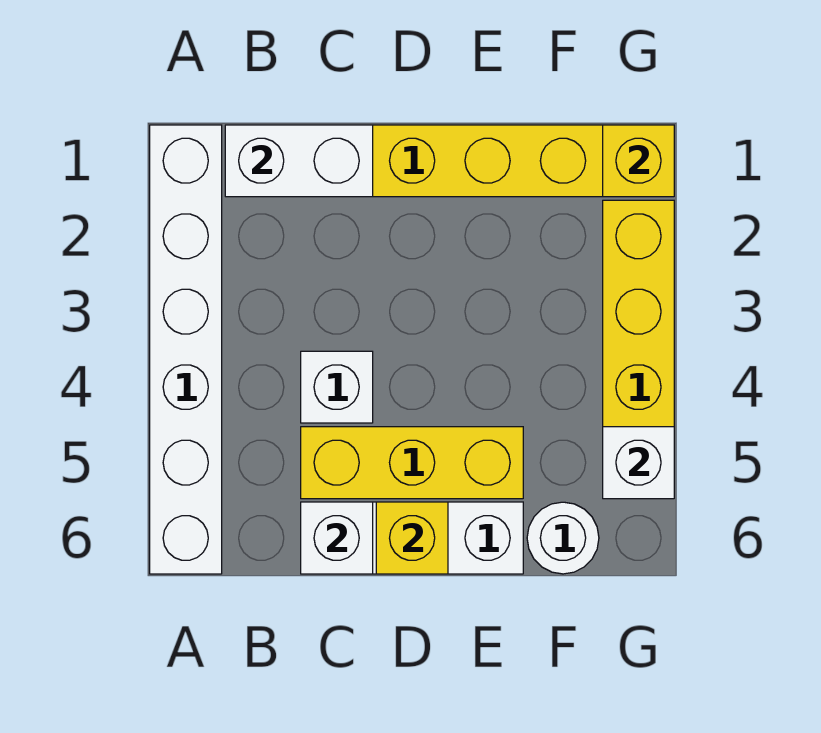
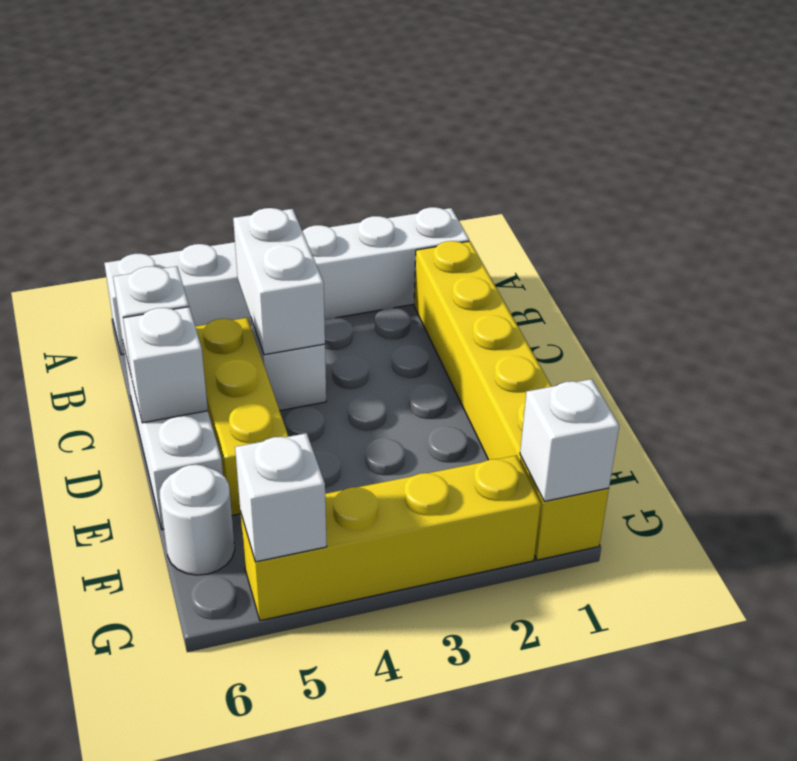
white brick B1:C1 level 2 -> white brick B4:C4 level 2
yellow brick D6 level 2 -> white brick D6 level 2
yellow brick G1 level 2 -> white brick G1 level 2

